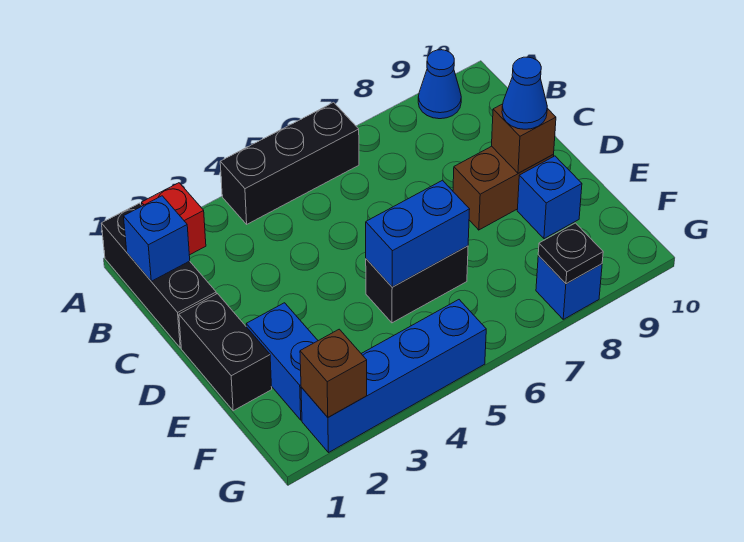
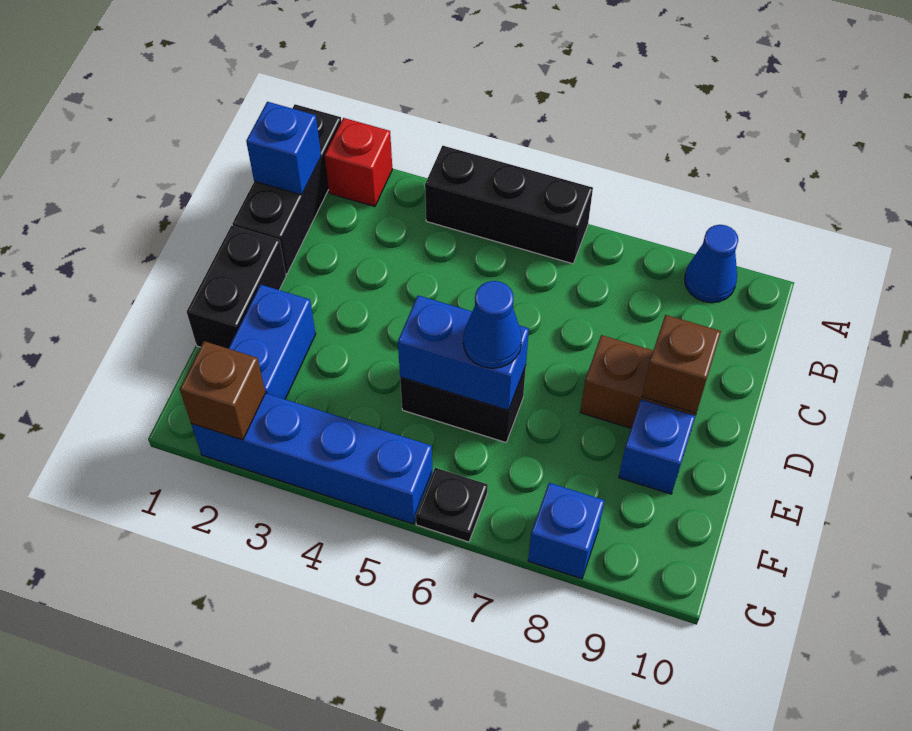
blue cone D9 level 3 -> blue cone E6 level 3
black plate G8 level 2 -> black plate G6 level 1

